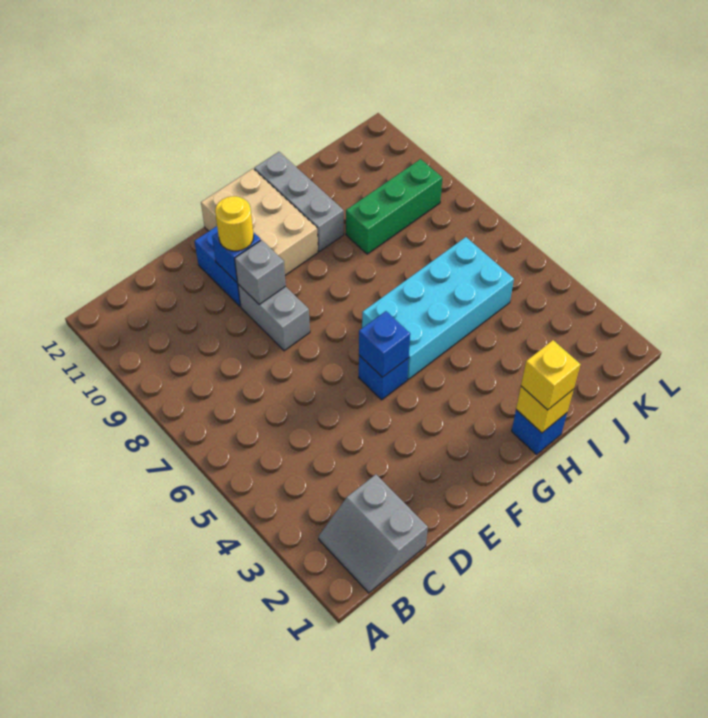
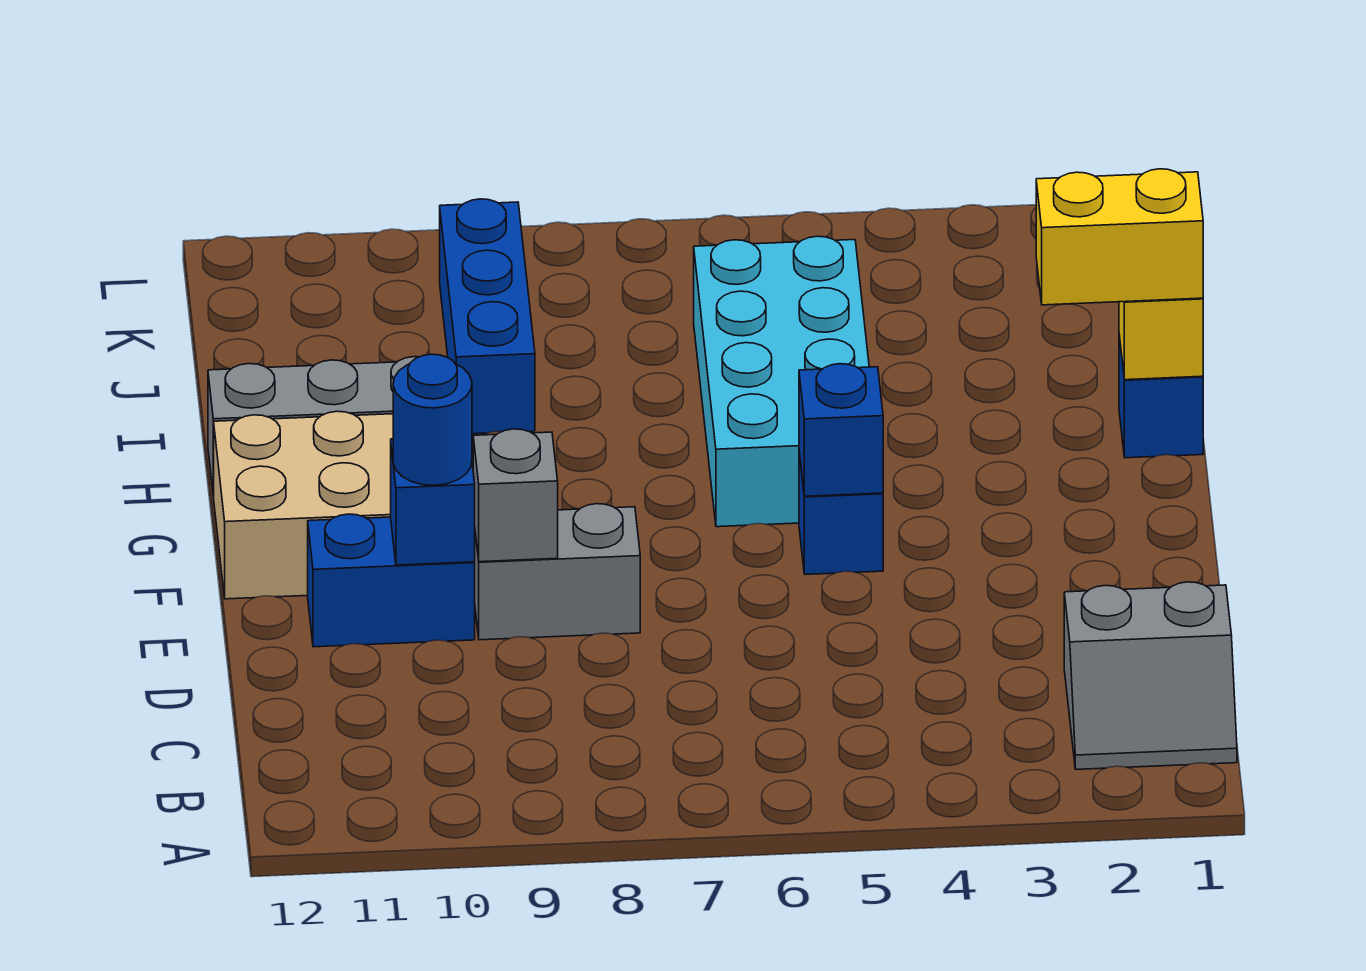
yellow round brick E10 level 3 -> blue round brick E10 level 3
yellow brick H1 level 3 -> yellow brick H1:H2 level 3
green brick I9:K9 level 1 -> blue brick I9:K9 level 1

